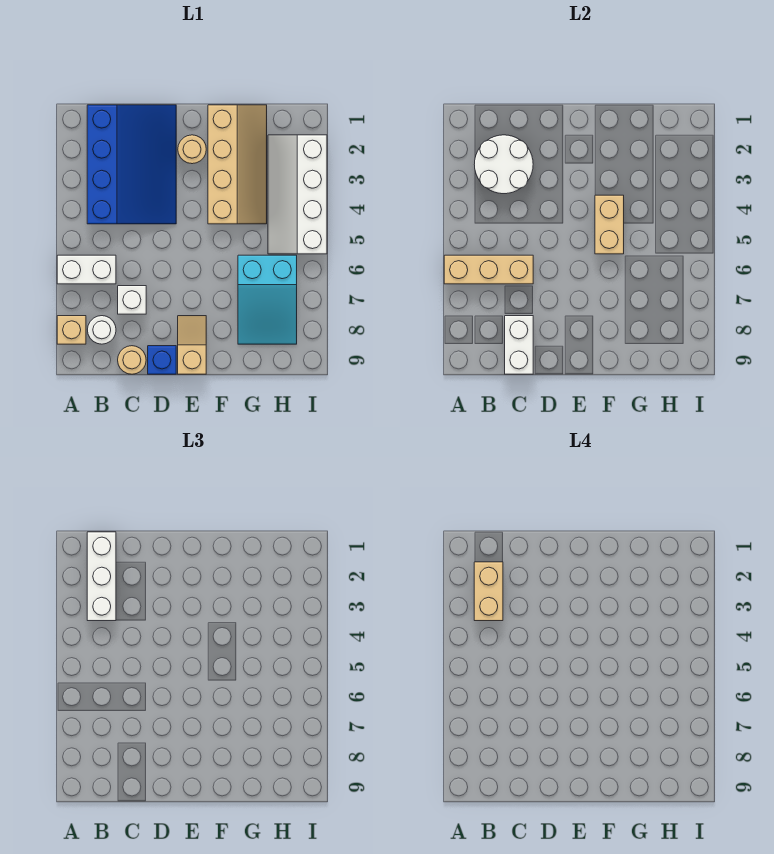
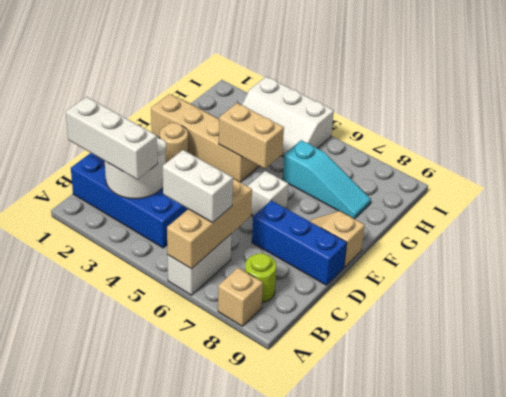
tan brick B2:B3 level 4 -> none
white round brick B8 level 1 -> lime round brick B8 level 1
white brick C7 level 1 -> white brick E6 level 1
white brick C8:C9 level 2 -> white brick B5:B6 level 3
tan round brick C9 level 1 -> none
blue brick D9 level 1 -> blue brick D7:D9 level 1
cyan slope G6:H8 level 1 top 6 -> cyan slope G6:G8 level 1 top 6
white slope H2:I5 level 1 top I -> white slope H3:I5 level 1 top I

